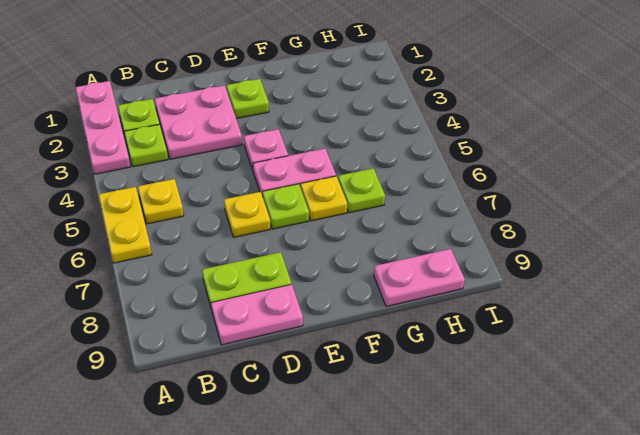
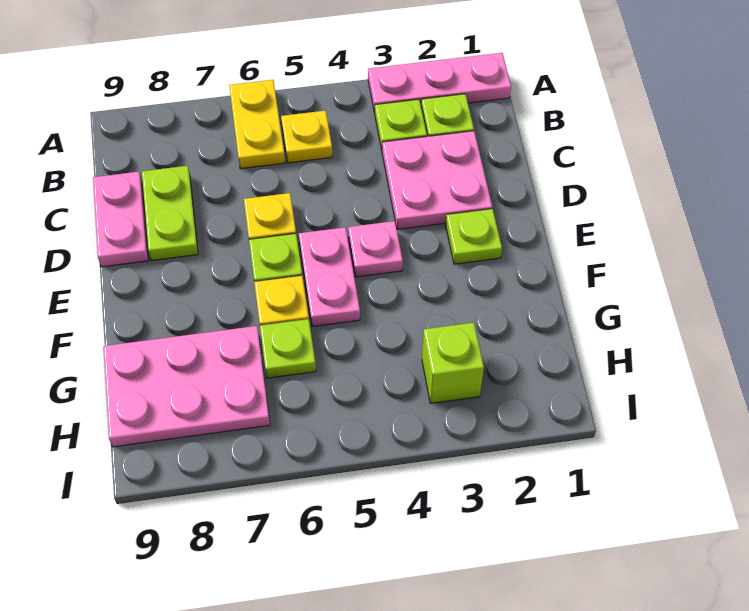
yellow plate A5:A6 level 1 -> yellow plate A6:B6 level 1
pink plate G9:H9 level 1 -> pink plate G7:H9 level 1
none -> lime brick H3 level 1

